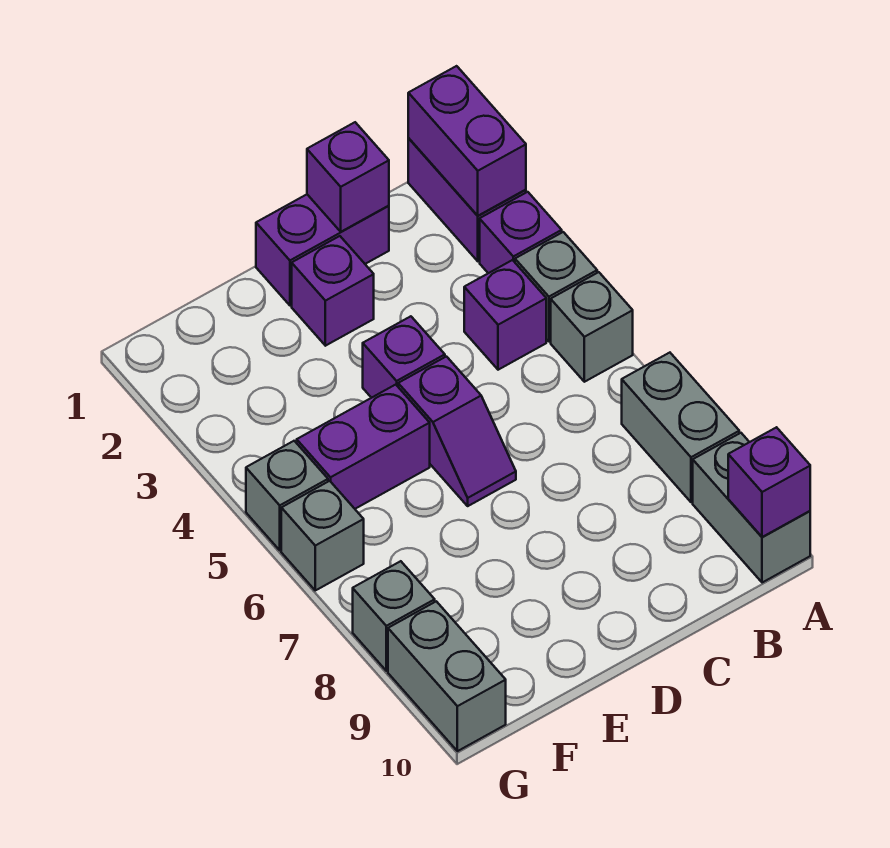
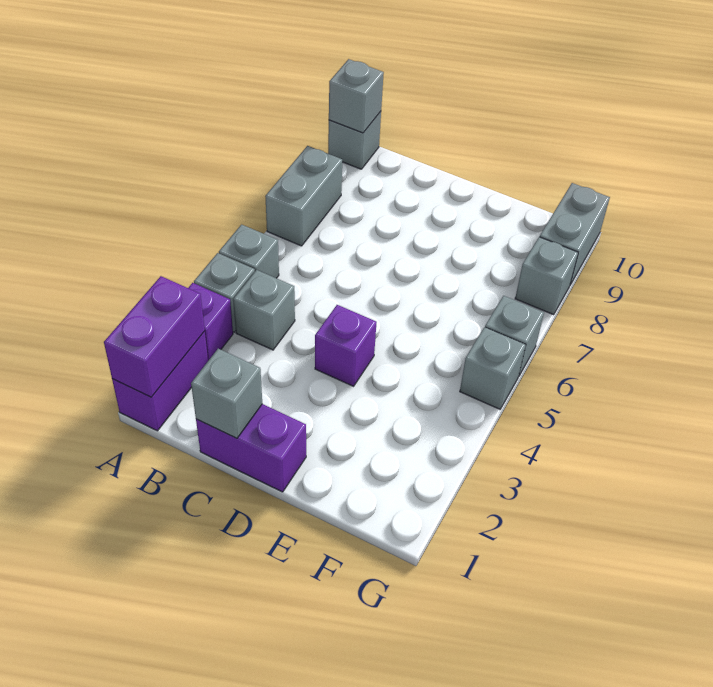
grey brick A9:A10 level 1 -> grey brick A10 level 1
purple brick A10 level 2 -> grey brick A10 level 2
purple brick B4 level 1 -> grey brick B4 level 1
purple brick C1 level 2 -> grey brick C1 level 2
purple brick D2 level 1 -> none
purple slope D5:D6 level 1 top 5 -> none
purple brick E5:F5 level 1 -> none

